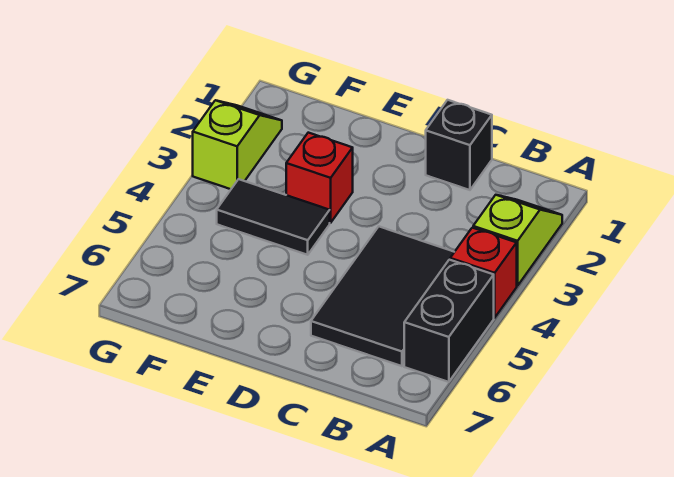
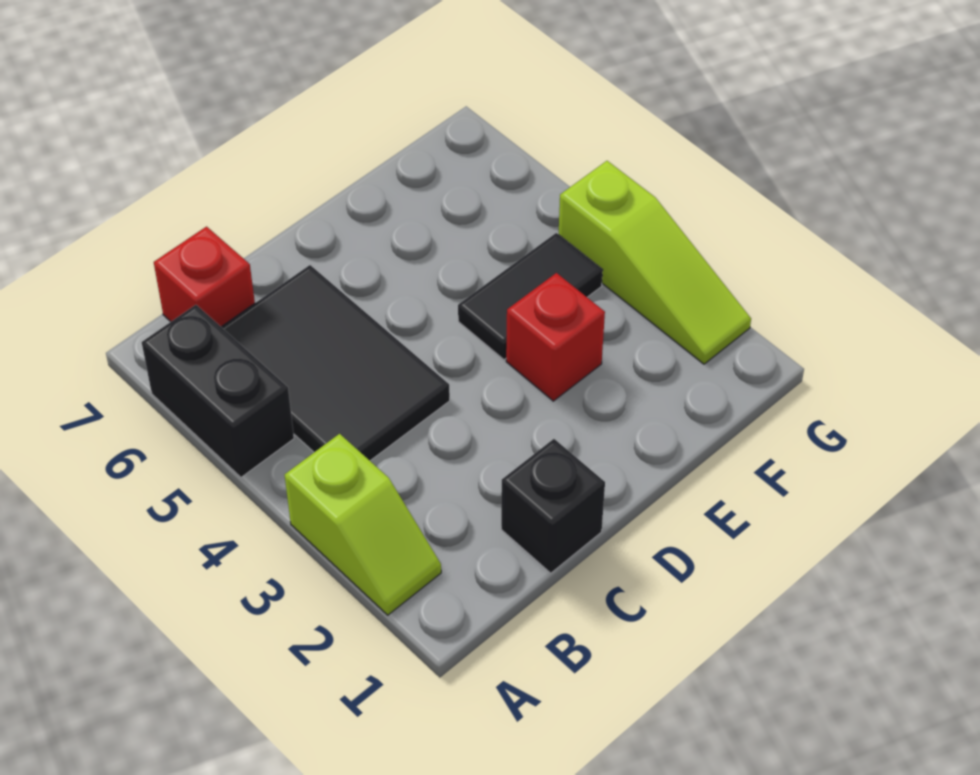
red brick A4 level 1 -> red brick B7 level 1
lime slope G2:G3 level 1 top 3 -> lime slope G2:G4 level 1 top 4

